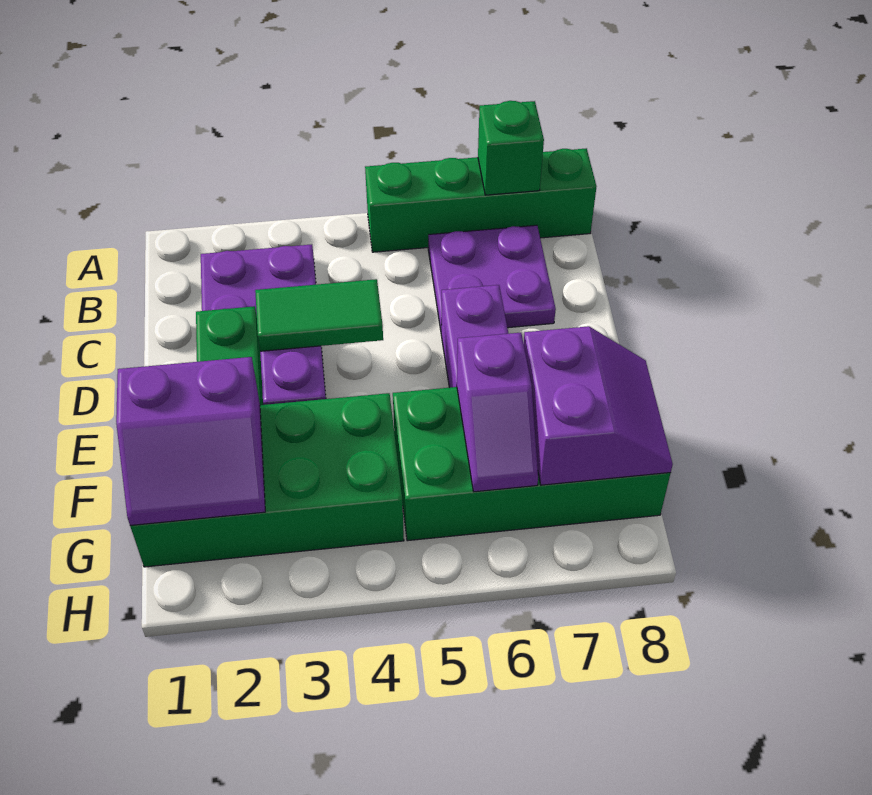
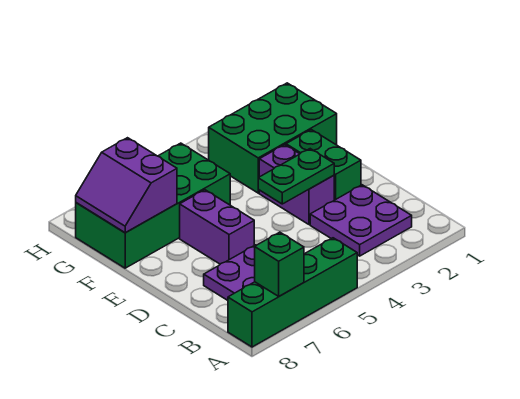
green tile D3:D4 level 2 -> green plate D3:D4 level 2
green brick F1:G4 level 1 -> green brick F1:G3 level 1
purple slope F1:G2 level 2 top F -> none
purple slope F6:G6 level 2 top F -> none

